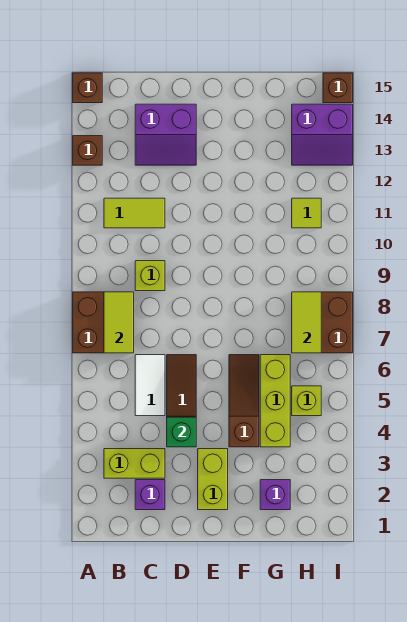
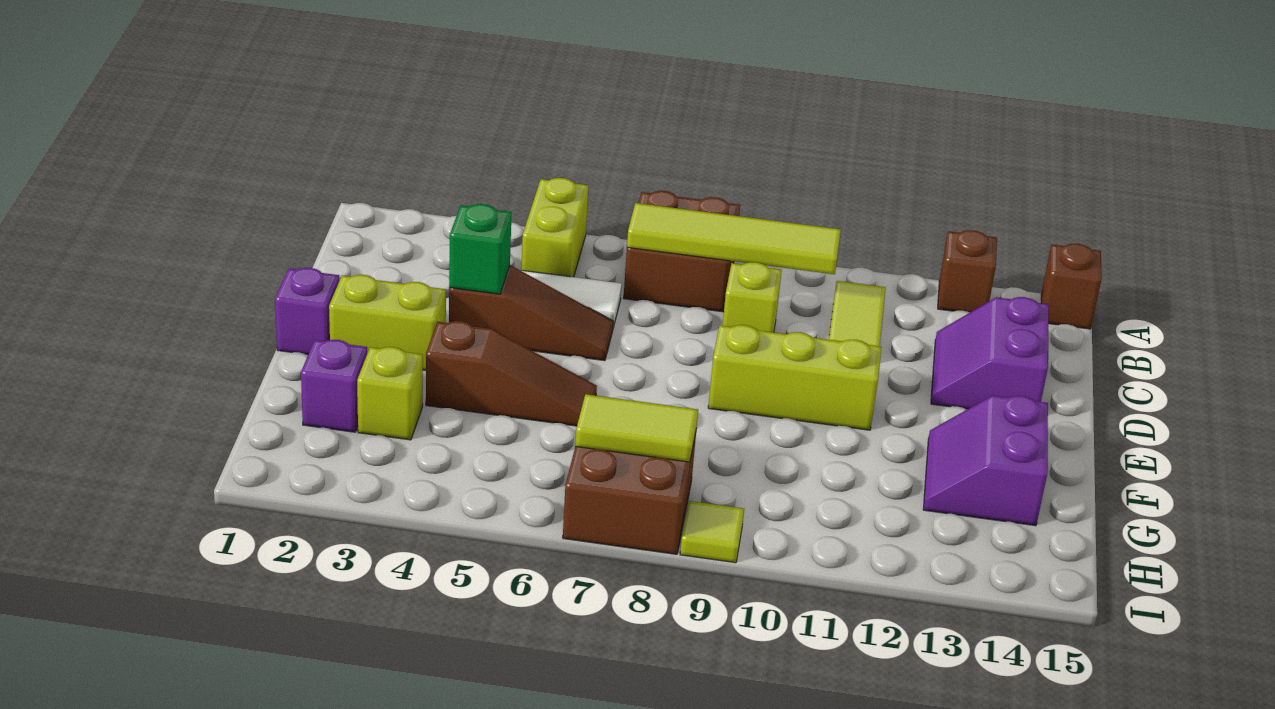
lime brick B3:C3 level 1 -> lime brick A5:B5 level 1
lime tile B7:B8 level 2 -> lime tile B7:B10 level 2
purple brick C2 level 1 -> purple brick E1 level 1
lime brick G4:G6 level 1 -> lime brick E9:E11 level 1
lime brick H5 level 1 -> lime brick G3 level 1
lime tile H11 level 1 -> lime tile I9 level 1
purple slope H13:I14 level 1 top 14 -> purple slope F13:G14 level 1 top 14
brown brick I15 level 1 -> none

